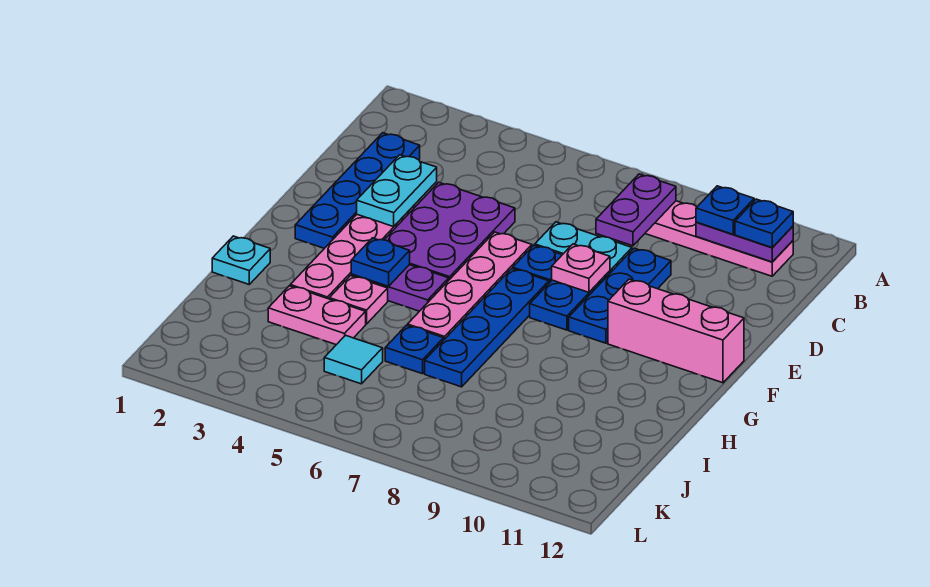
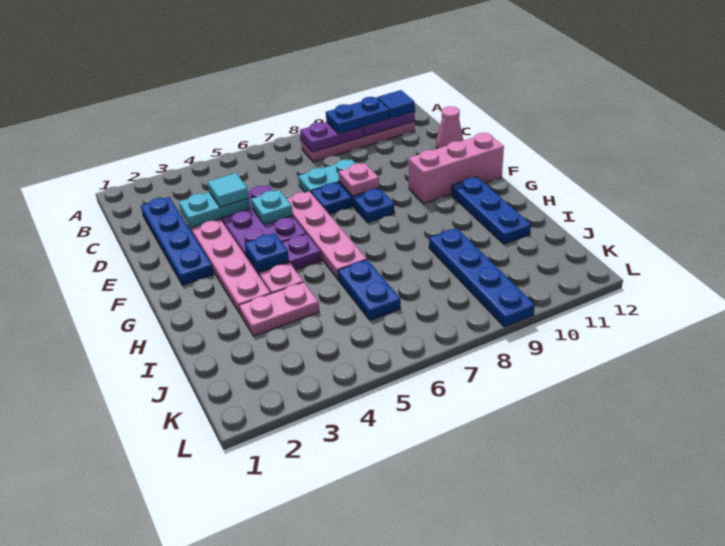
purple plate B8:C8 level 2 -> purple plate B8:B9 level 2
blue plate B10 level 3 -> blue plate B9:B10 level 3
blue plate B11 level 3 -> blue tile B11 level 3
cyan plate D3:E3 level 2 -> cyan plate D3:D4 level 2
blue plate D9:F9 level 1 -> blue plate G11:I11 level 1
none -> pink cone D12 level 1
blue plate F7:I7 level 1 -> blue plate I9:L9 level 1
cyan plate H1 level 1 -> cyan plate E5 level 2
blue plate I6 level 1 -> blue plate I6:J6 level 1
cyan tile J5 level 1 -> cyan tile D4 level 3

